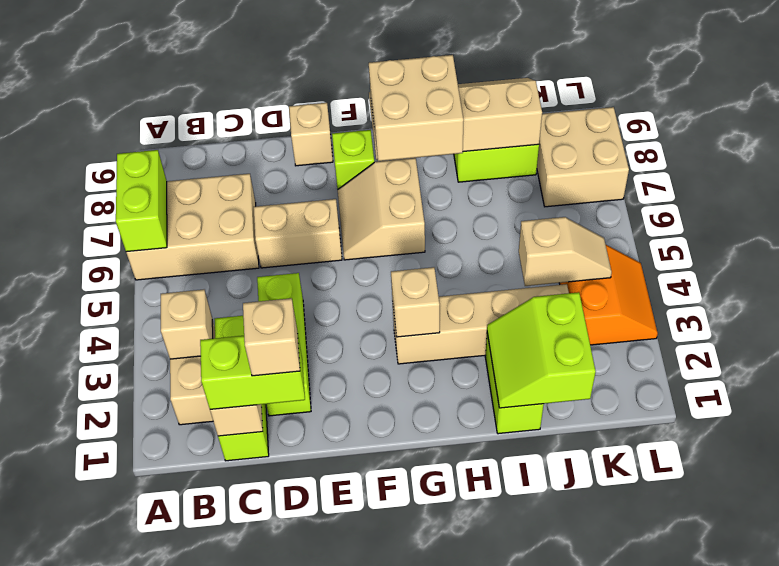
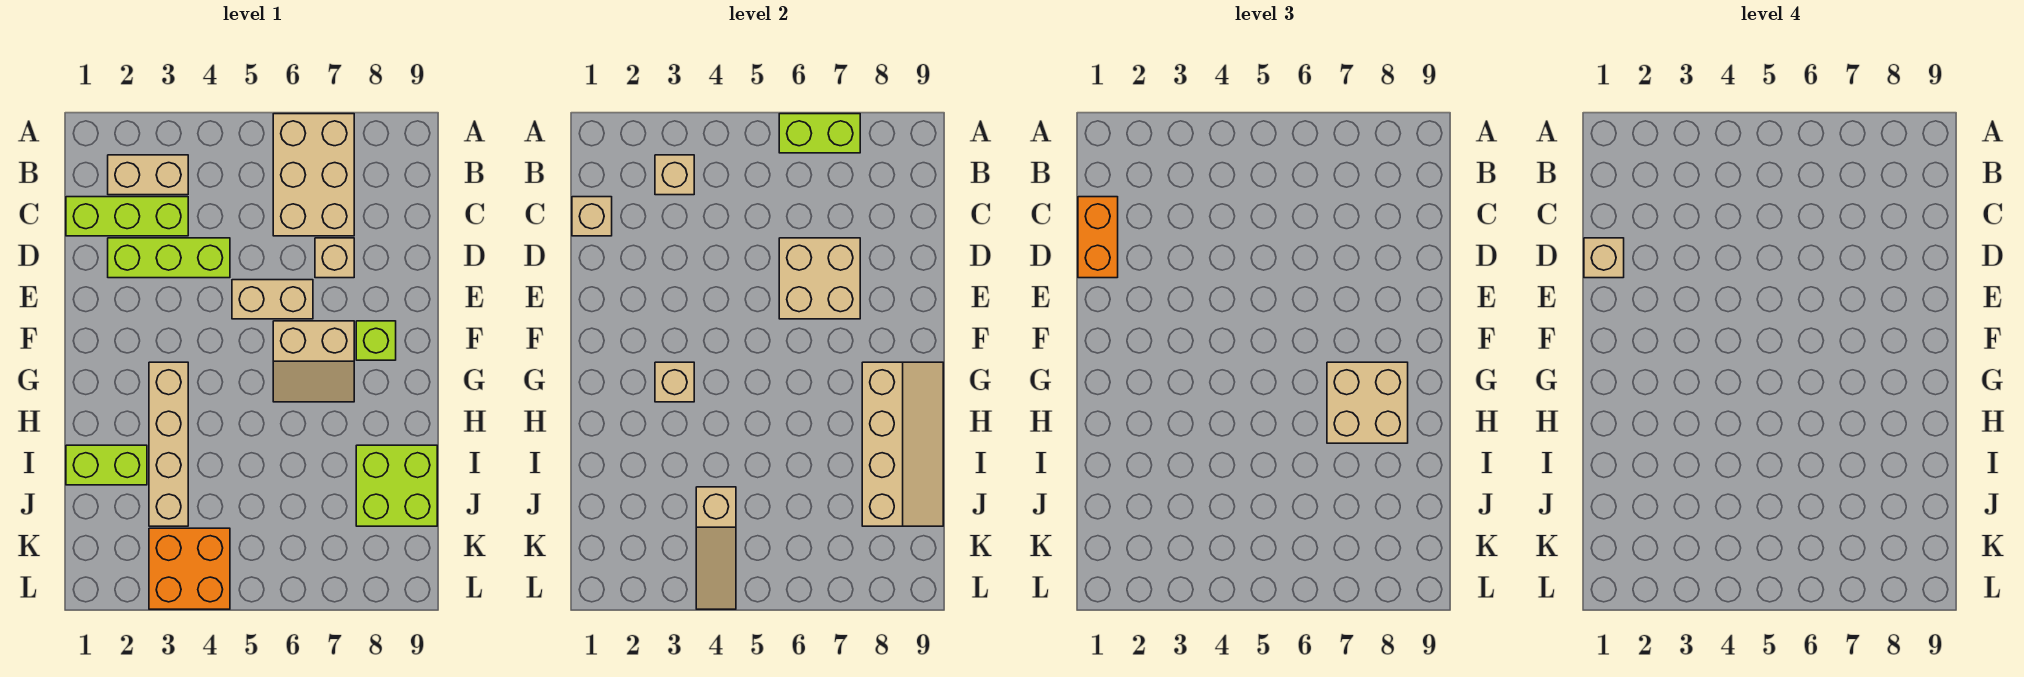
lime brick C1:D1 level 3 -> orange brick C1:D1 level 3
tan brick D6:E6 level 1 -> tan brick E5:E6 level 1
tan brick E9 level 1 -> tan brick D7 level 1
tan slope F6:G7 level 1 top G -> tan slope F6:G7 level 1 top F
lime slope I1:J2 level 2 top J -> none
tan slope J4:K4 level 2 top J -> tan slope J4:L4 level 2 top J
orange slope K3:L4 level 1 top K -> orange brick K3:L4 level 1
tan brick K7:L8 level 1 -> tan brick D6:E7 level 2

